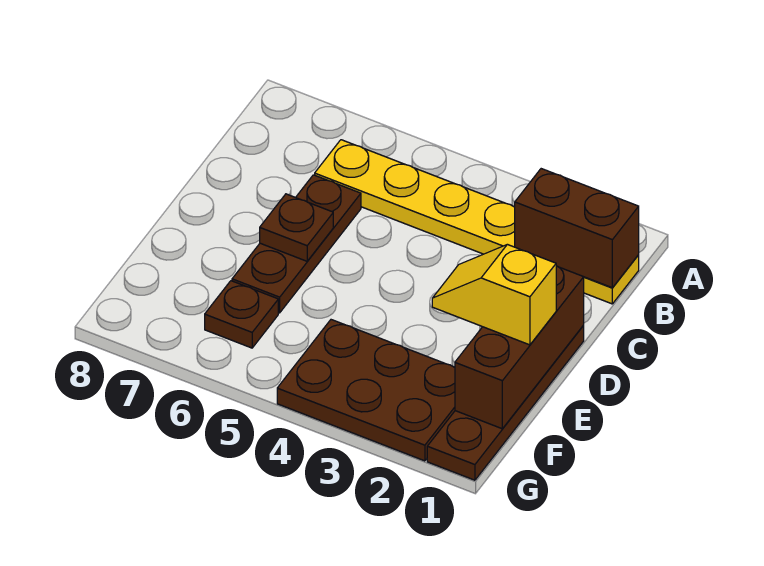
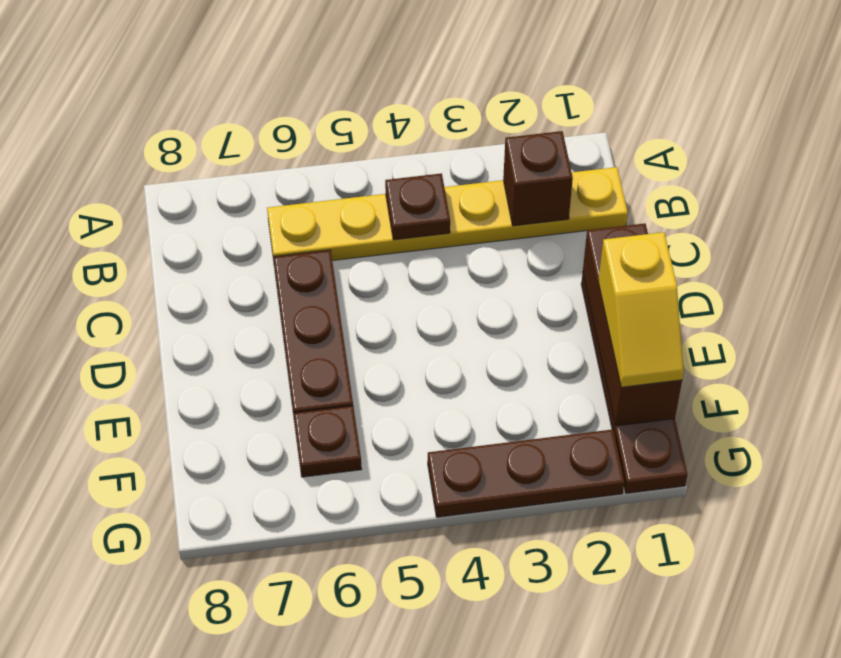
brown brick B1:B2 level 2 -> brown brick B2 level 2
brown plate D6 level 2 -> brown plate B4 level 2
yellow slope E1:E2 level 3 top 1 -> yellow slope E1:F1 level 3 top E
brown plate F2:G4 level 1 -> brown plate G2:G4 level 1

